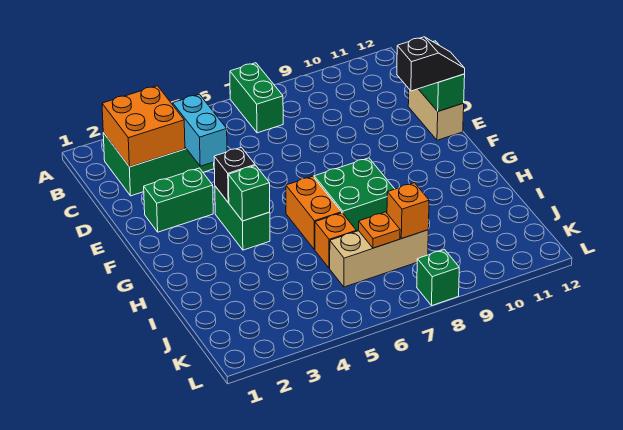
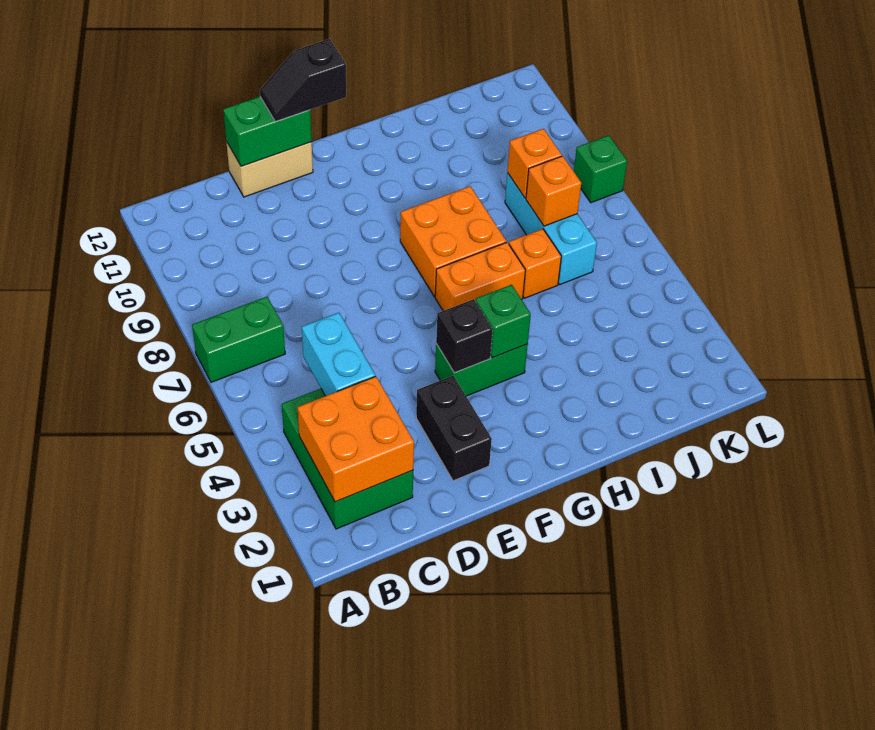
cyan brick C4:D4 level 2 -> cyan brick C4:C5 level 2
green brick E2:E3 level 1 -> black brick E2:E3 level 1
black slope E11:E12 level 3 top 11 -> black slope E12:F12 level 3 top F
green brick G7:H8 level 1 -> orange brick G7:H8 level 1
tan brick J6:J8 level 1 -> cyan brick J6:J8 level 1
orange plate J7 level 2 -> orange brick J7 level 2

